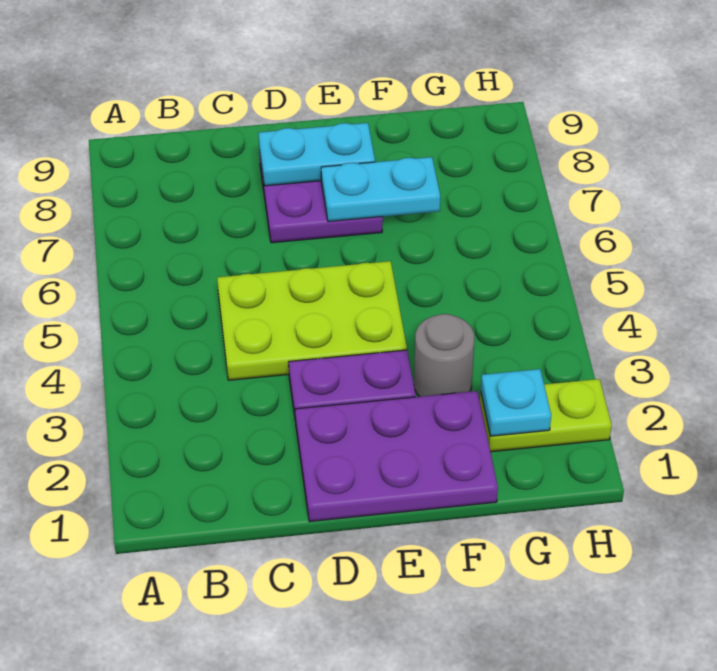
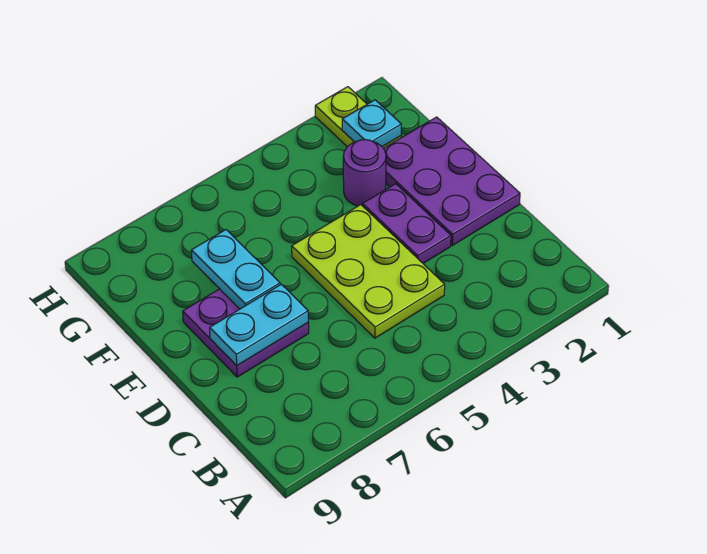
cyan plate D8:E8 level 2 -> cyan plate D7:D8 level 2
grey round brick F3 level 1 -> purple round brick F3 level 1

